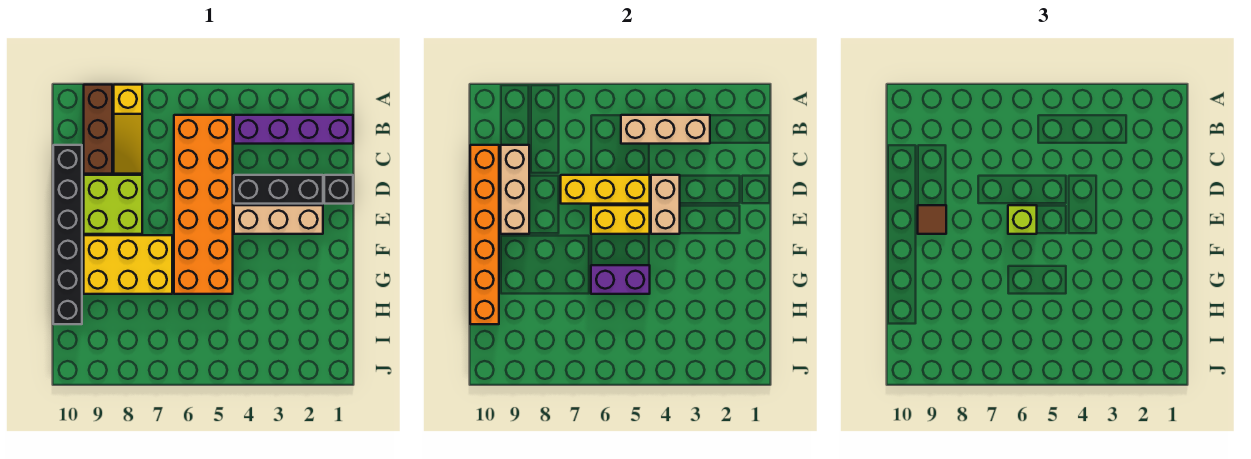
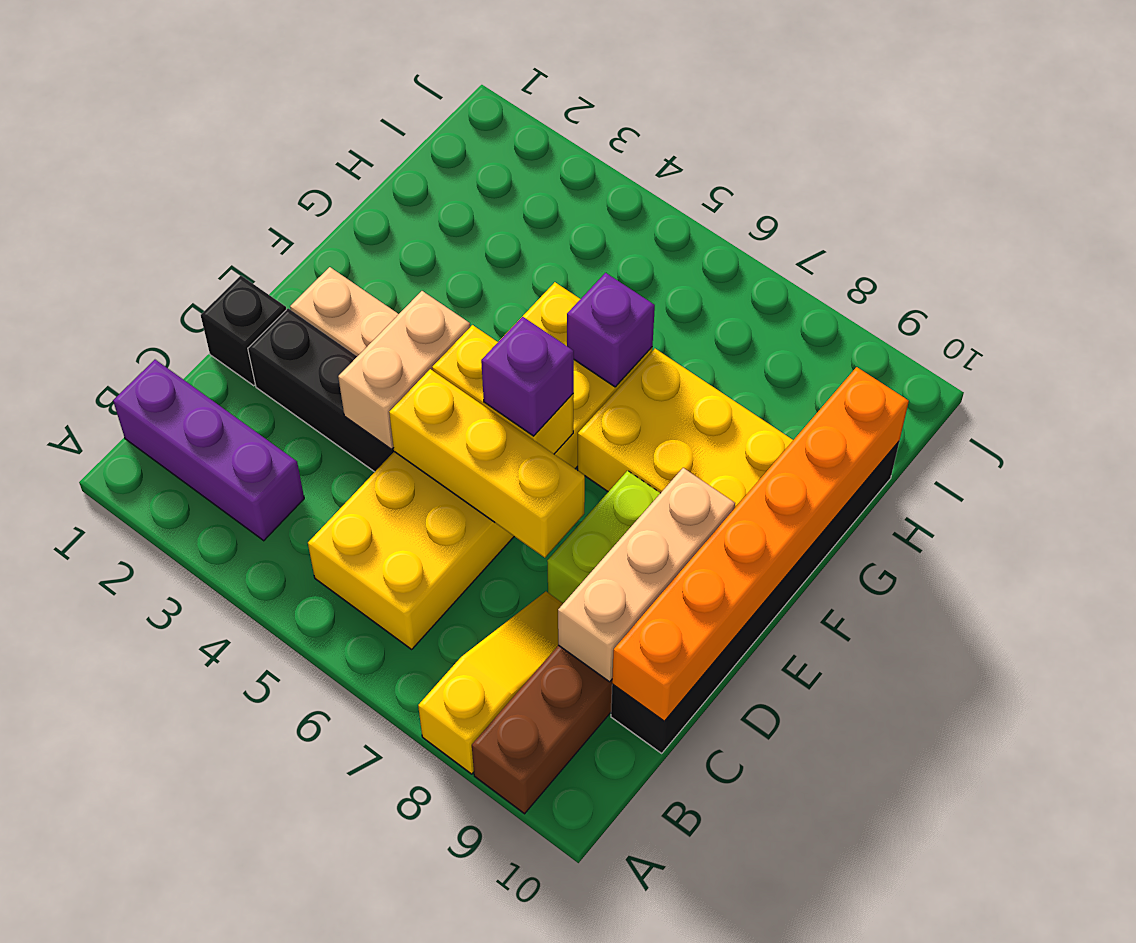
purple brick B1:B4 level 1 -> purple brick B1:B3 level 1
tan brick B3:B5 level 2 -> none
orange brick B5:G6 level 1 -> yellow brick B5:G6 level 1
lime brick E6 level 3 -> purple brick E6 level 3
brown tile E9 level 3 -> none
purple brick G5:G6 level 2 -> purple brick G6 level 2

